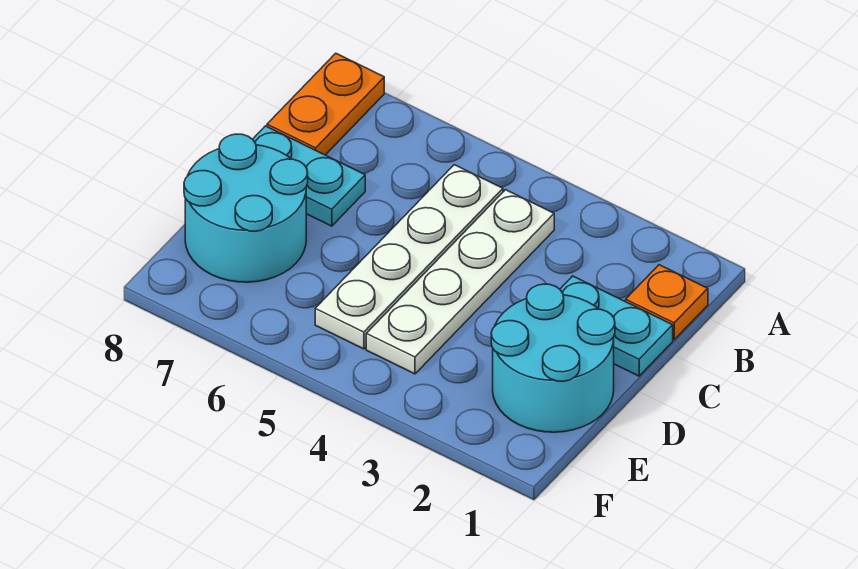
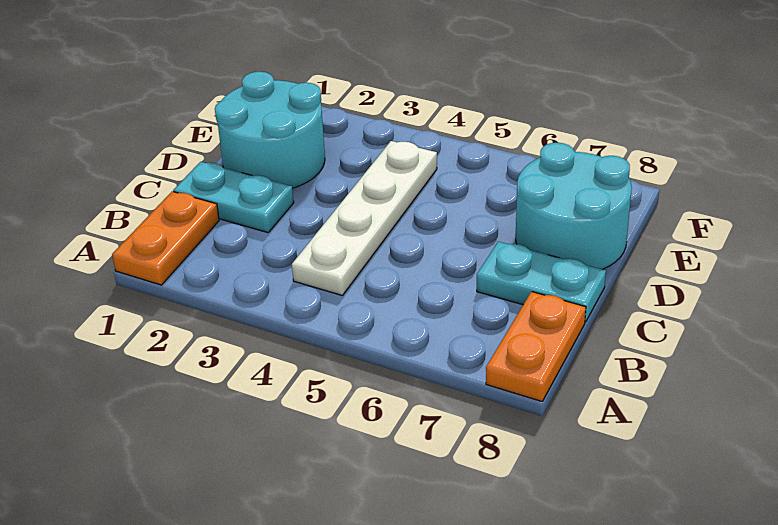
orange plate B1 level 1 -> orange plate A1:B1 level 1
white plate B5:E5 level 1 -> none

